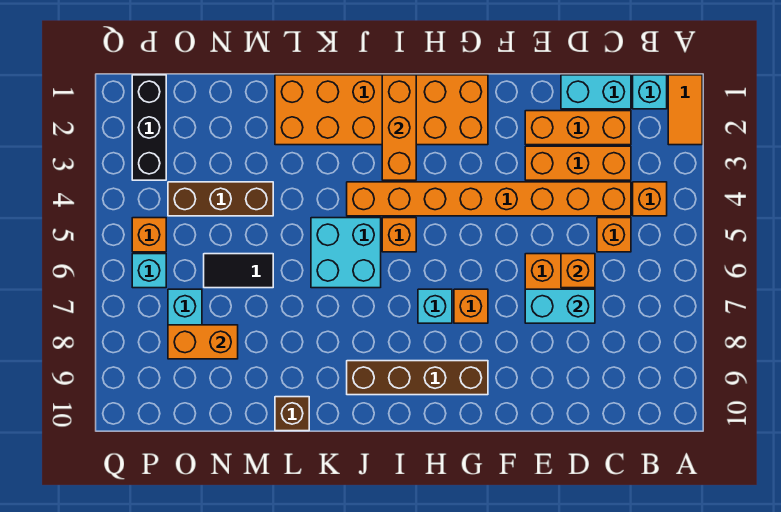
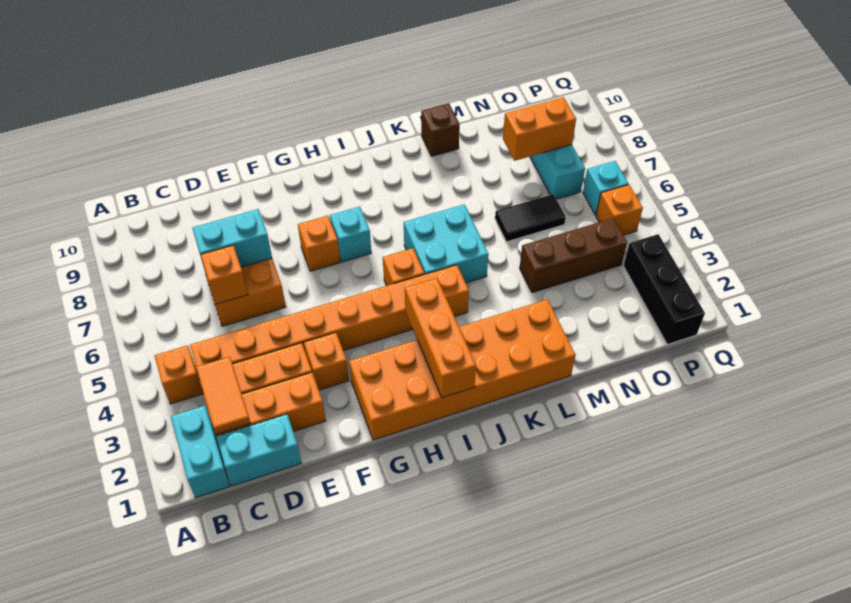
orange tile A1:A2 level 1 -> orange tile C2:C3 level 2
cyan brick B1 level 1 -> cyan brick B1:B2 level 1
orange brick C5 level 1 -> orange brick F3 level 1
brown brick G9:J9 level 1 -> none

